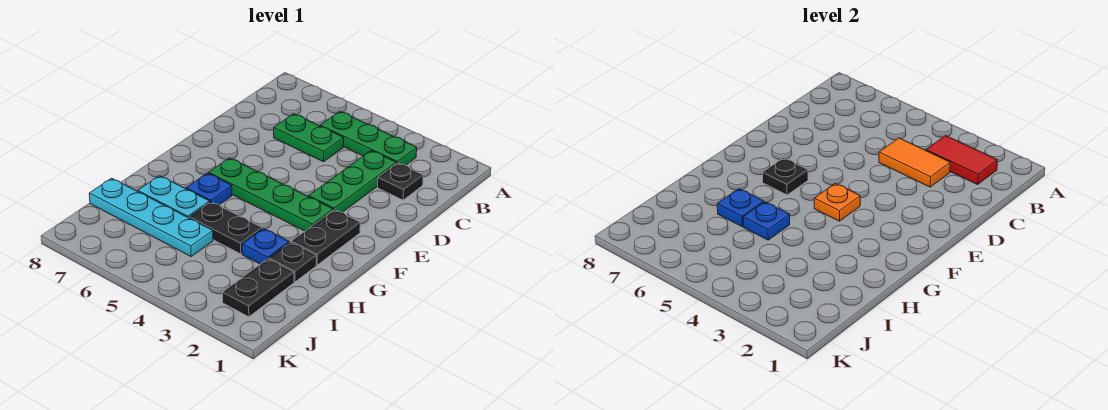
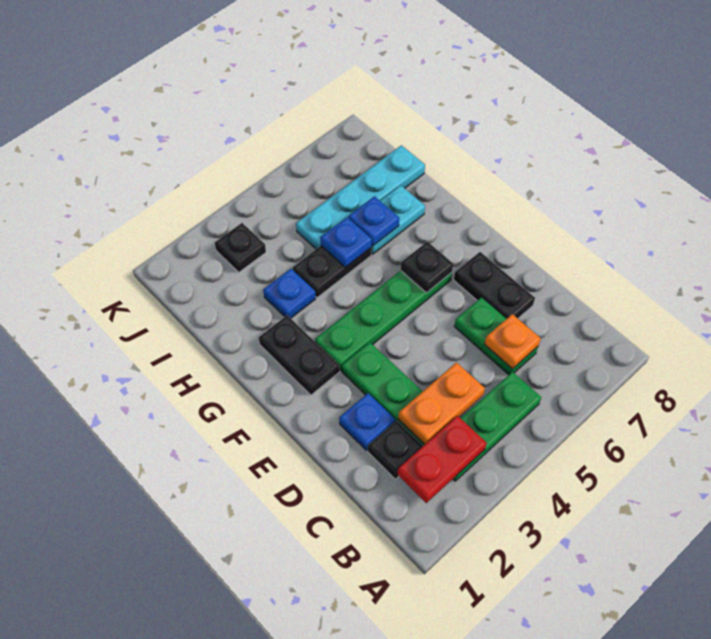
red tile B2:B3 level 2 -> red plate B2:B3 level 2
orange tile C3:C4 level 2 -> orange plate C3:C4 level 2
green plate C5:C6 level 1 -> green plate C6:D6 level 1
orange plate F4 level 2 -> orange plate C6 level 2
blue plate G6 level 1 -> blue plate D2 level 1
black plate H2 level 1 -> black plate J3 level 1
black plate I2:J2 level 1 -> black plate D7:E7 level 1

